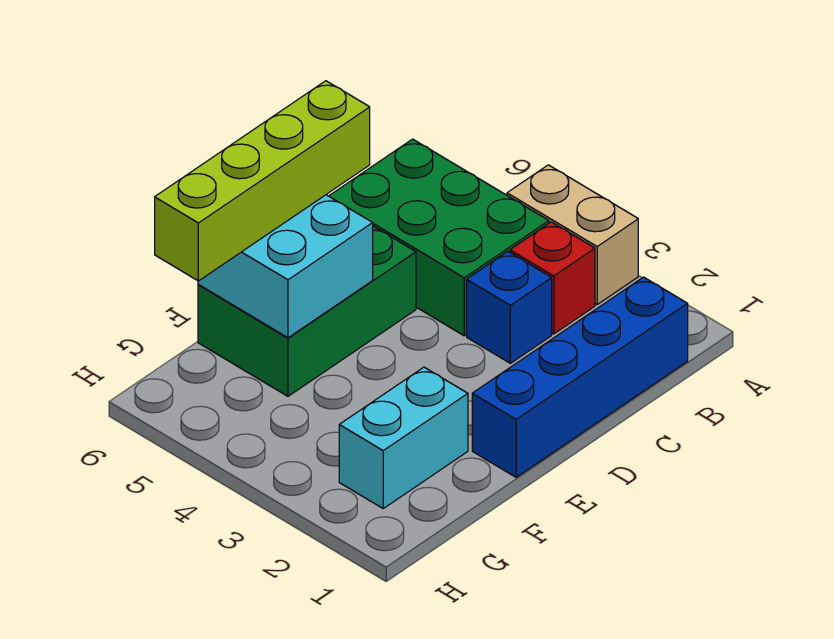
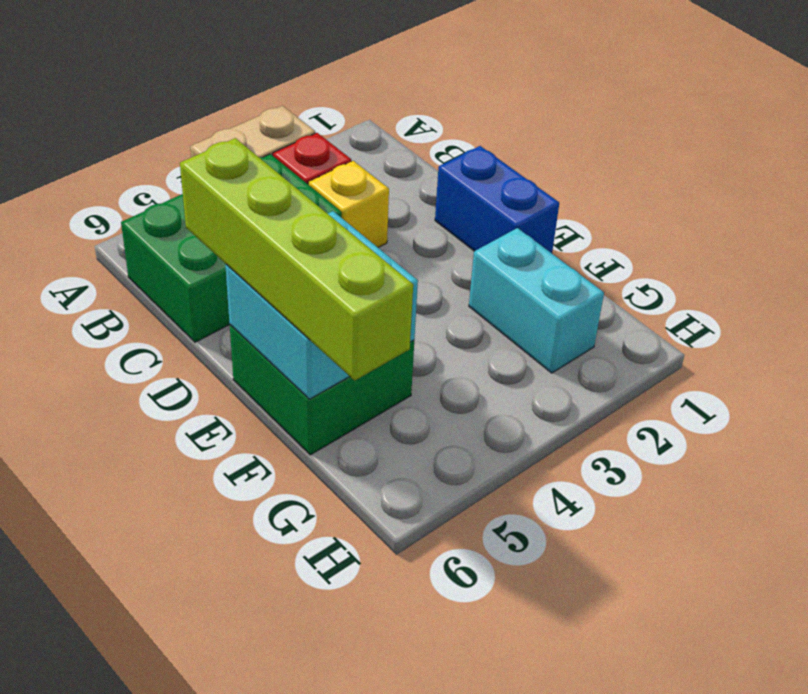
blue brick B1:E1 level 1 -> blue brick D1:E1 level 1
blue brick C3 level 1 -> yellow brick C3 level 1
green brick D5:F6 level 1 -> green brick E5:F6 level 1

